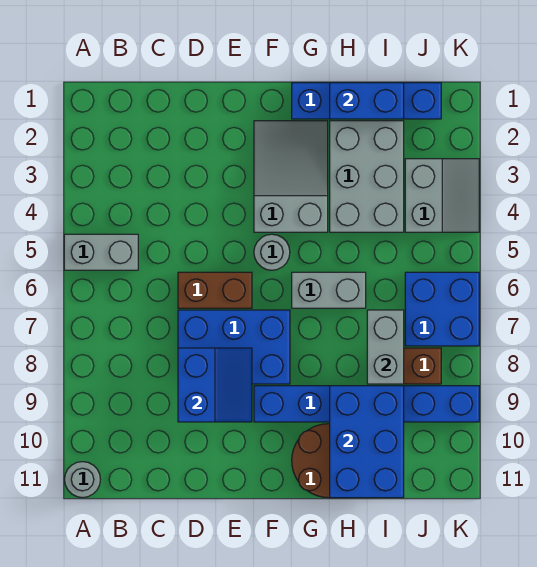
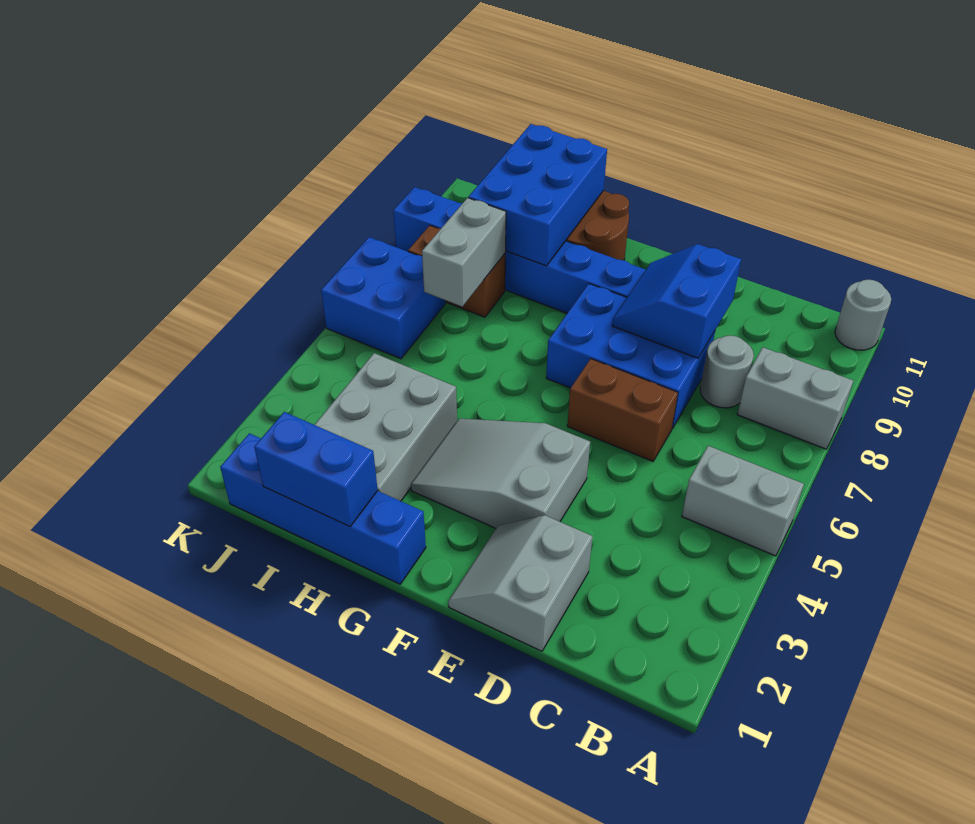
grey slope F2:G4 level 1 top 4 -> grey slope E3:G4 level 1 top E
grey round brick F5 level 1 -> grey round brick C8 level 1
grey brick G6:H6 level 1 -> grey brick A8:B8 level 1
grey slope J3:K4 level 1 top J -> grey slope D1:E2 level 1 top D

